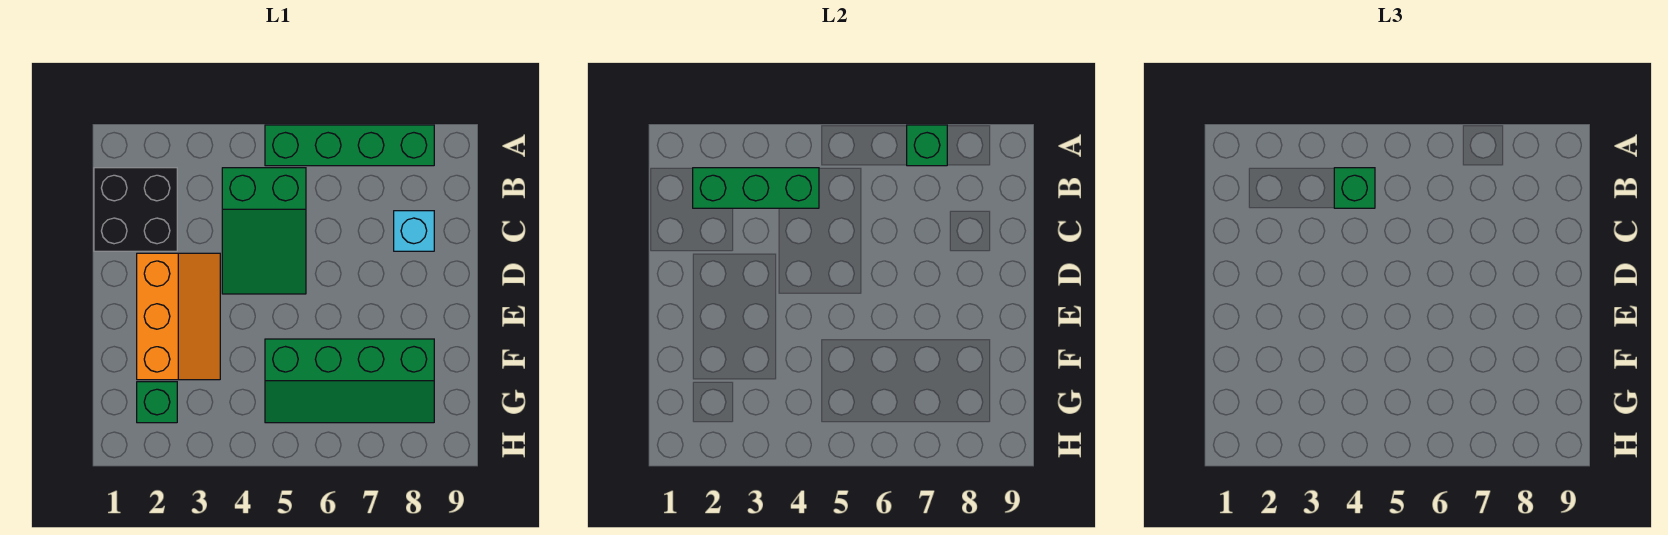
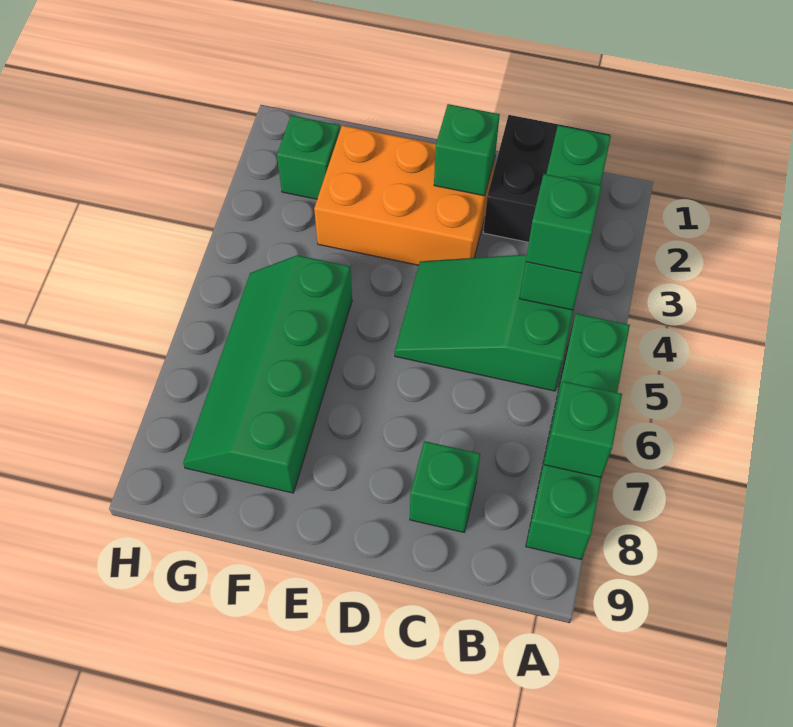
cyan brick C8 level 1 -> green brick C8 level 1
orange slope D2:F3 level 1 top 2 -> orange brick D2:F3 level 1
none -> green brick D2 level 2

